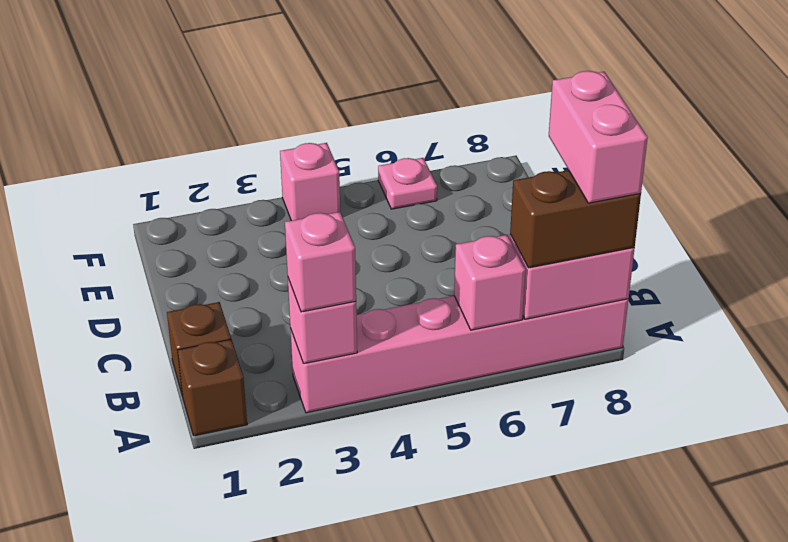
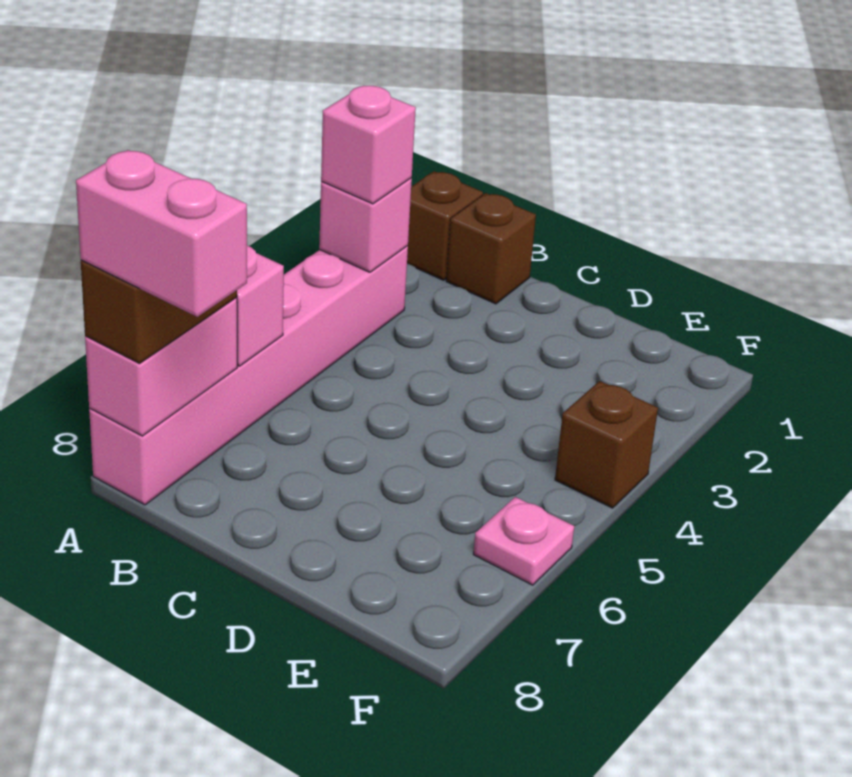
pink brick F4 level 1 -> brown brick F4 level 1

